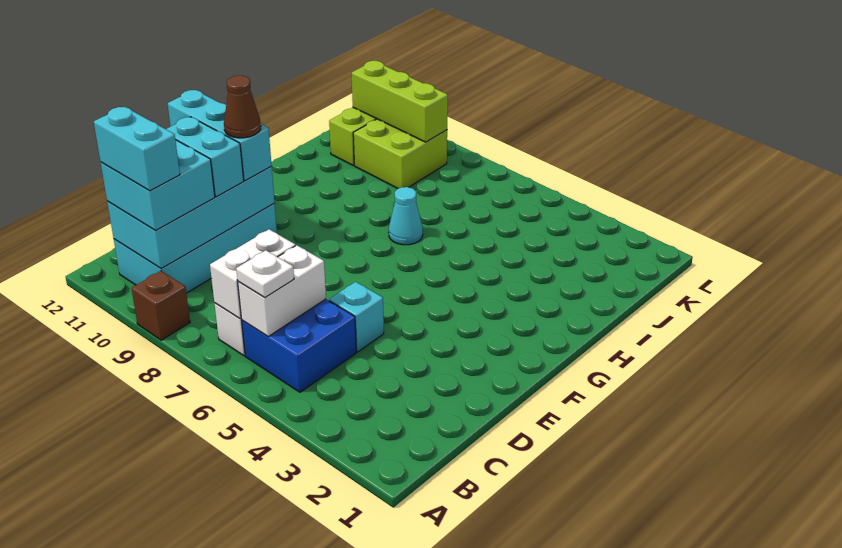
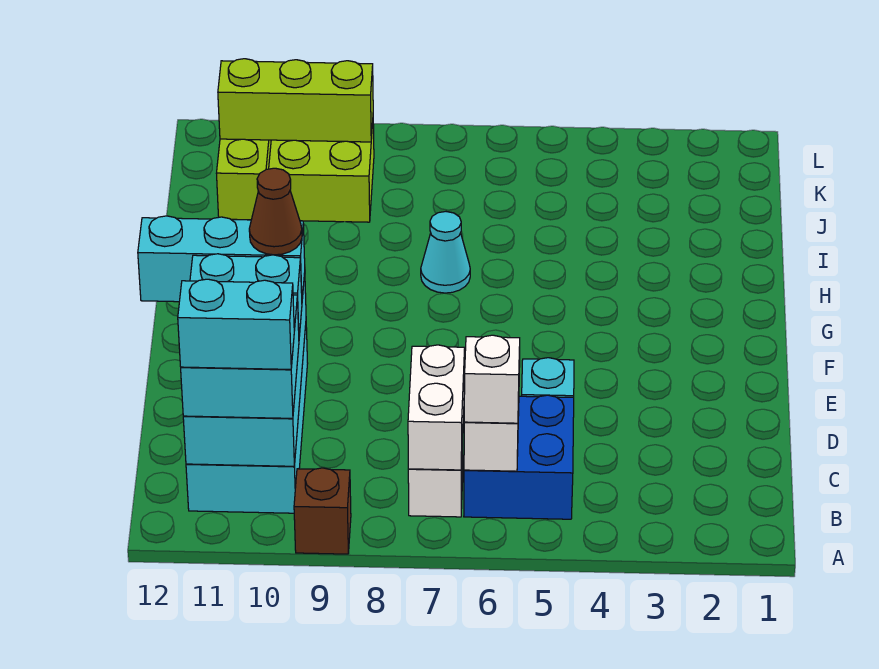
white plate B6 level 3 -> white brick B6 level 3

